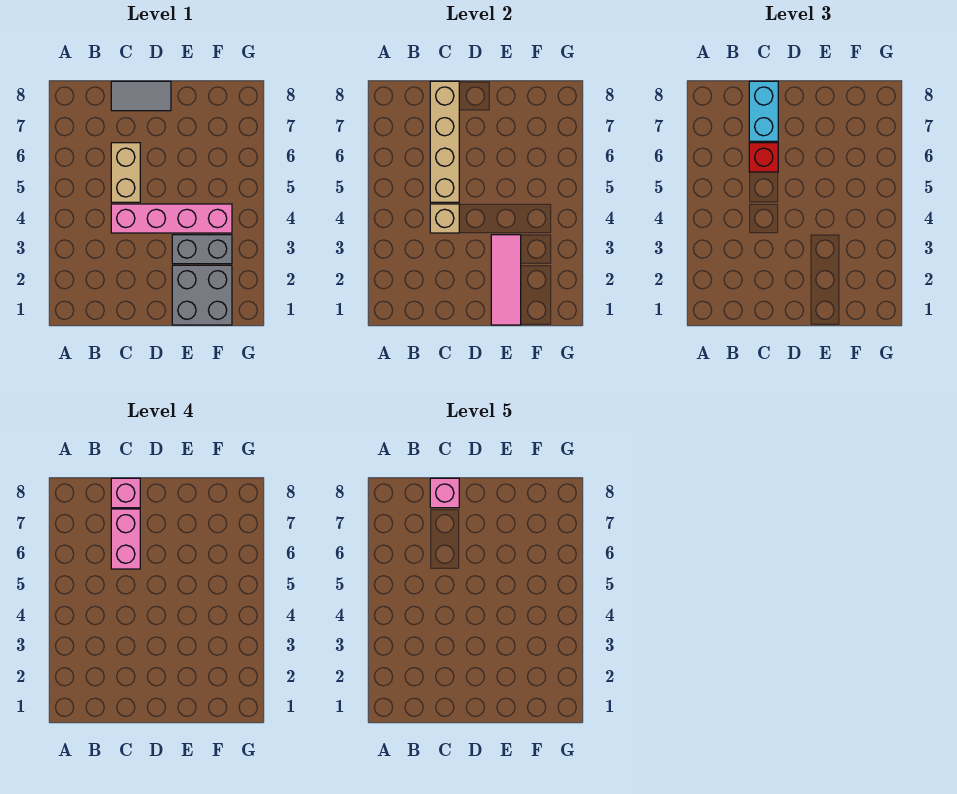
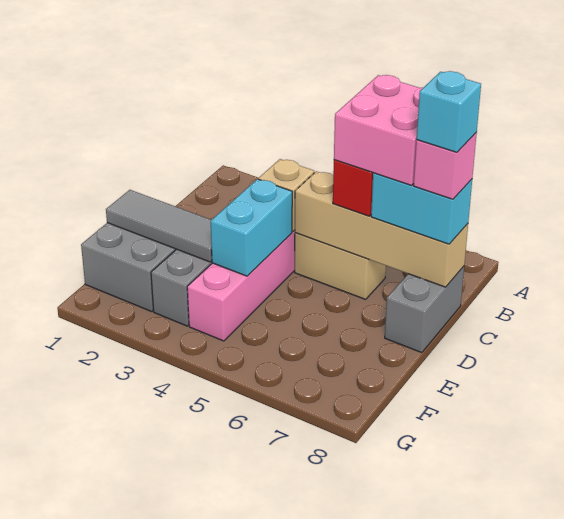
pink brick C6:C7 level 4 -> pink brick B6:C7 level 4
grey tile C8:D8 level 1 -> grey brick C8:D8 level 1
pink brick C8 level 5 -> cyan brick C8 level 5
none -> cyan brick D4:E4 level 2
pink tile E1:E3 level 2 -> grey tile E1:E3 level 2

